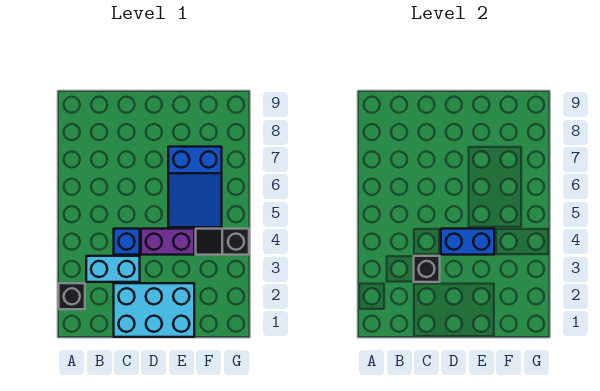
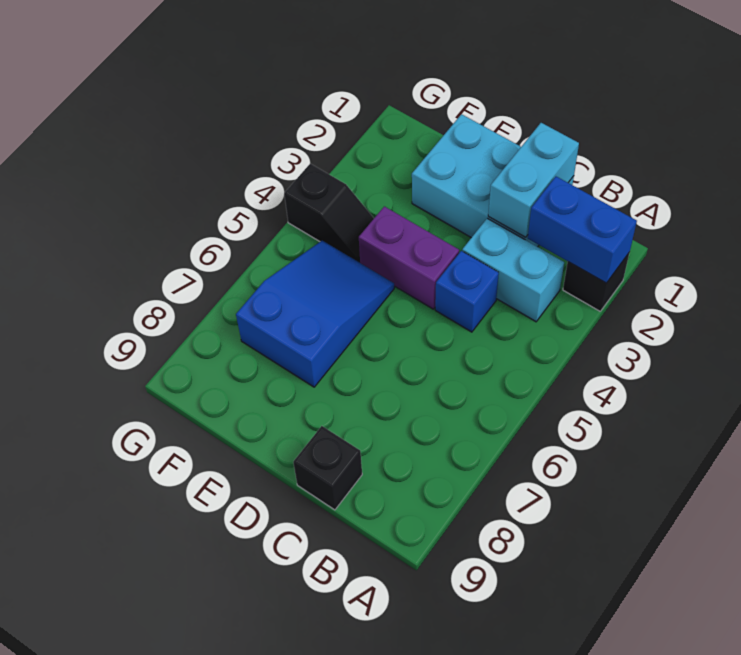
none -> cyan brick C1:C2 level 2
black brick C3 level 2 -> black brick C9 level 1
blue brick D4:E4 level 2 -> blue brick A2:B2 level 2

